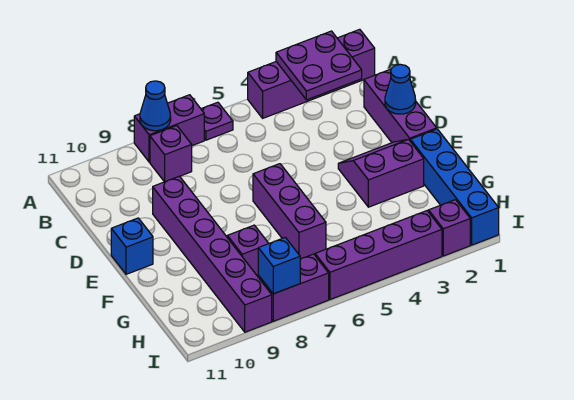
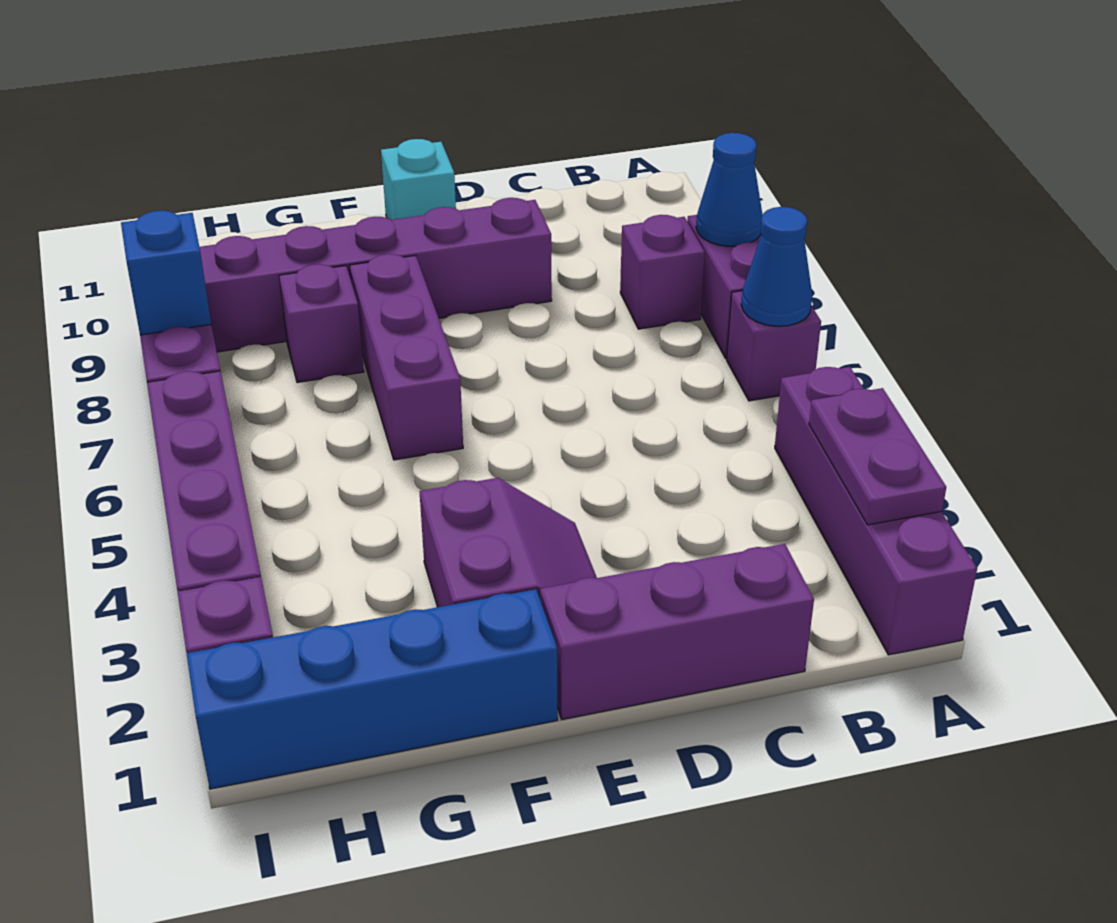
purple plate A2:B3 level 2 -> purple plate A2:A3 level 2
purple plate A6 level 1 -> purple brick A6 level 1
blue cone D1 level 2 -> blue cone A6 level 2
purple brick E6:G6 level 1 -> purple brick F6:F8 level 1
blue brick E11 level 1 -> cyan brick E11 level 1

